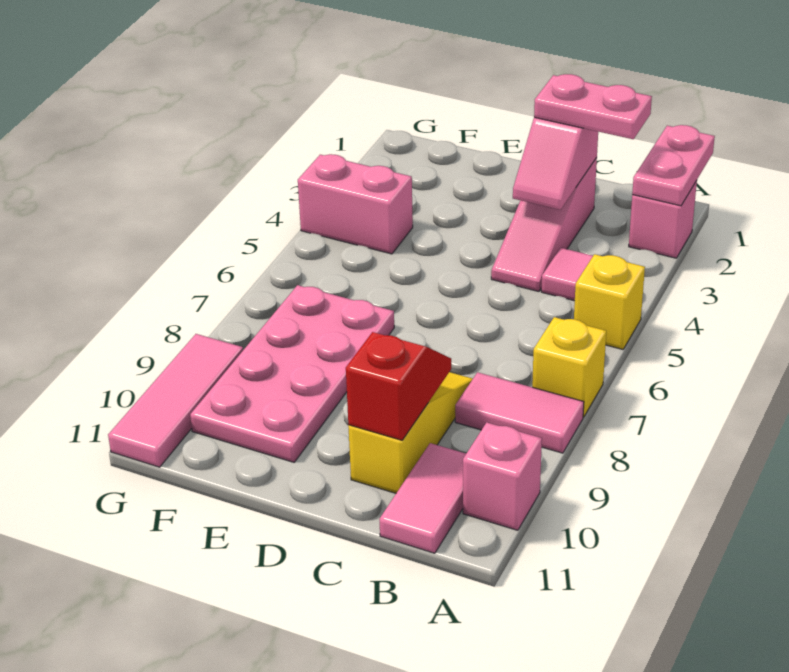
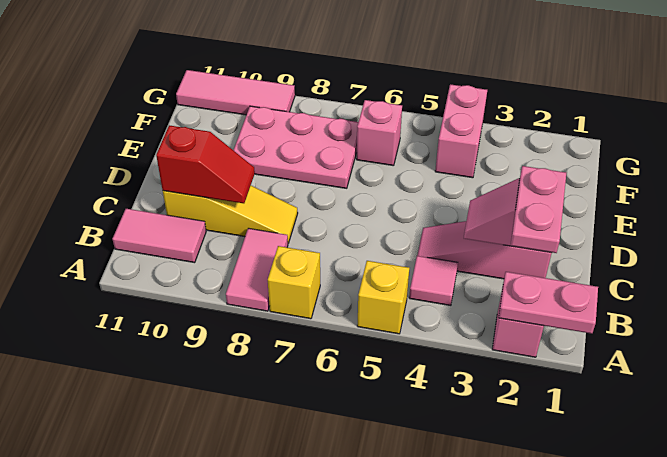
pink brick A10 level 1 -> pink brick F6 level 1
pink plate E7:F10 level 1 -> pink plate E7:F9 level 1

